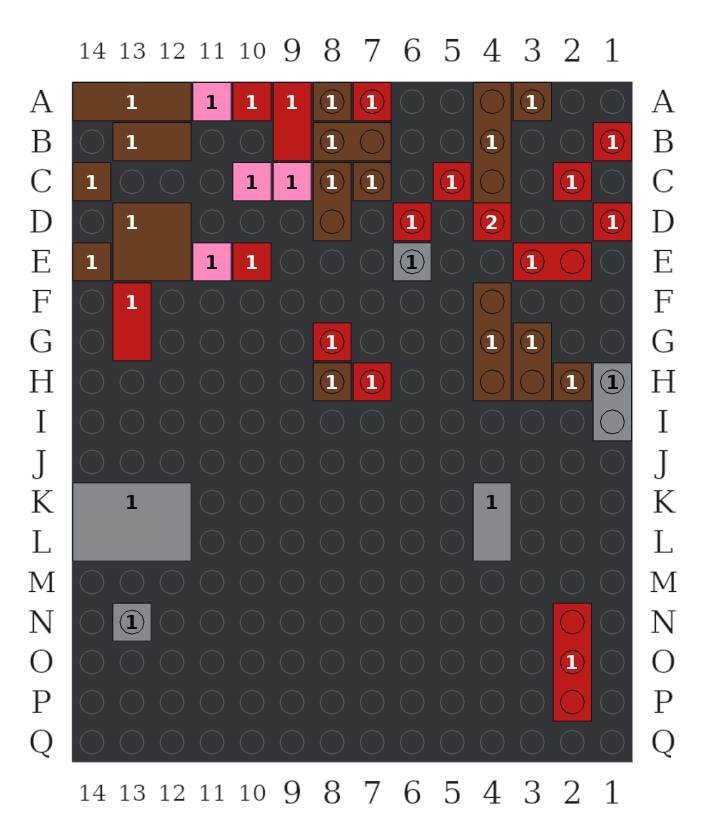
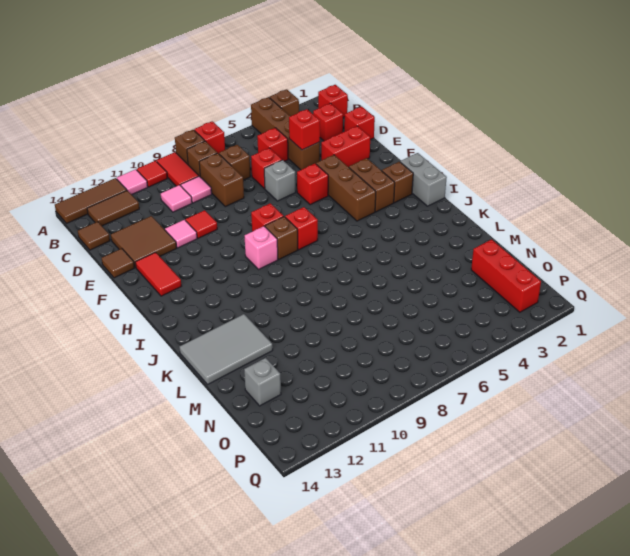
brown brick B7:B8 level 1 -> brown brick B8 level 1
none -> red brick F5 level 1
none -> pink brick H9 level 1
grey tile K4:L4 level 1 -> none

